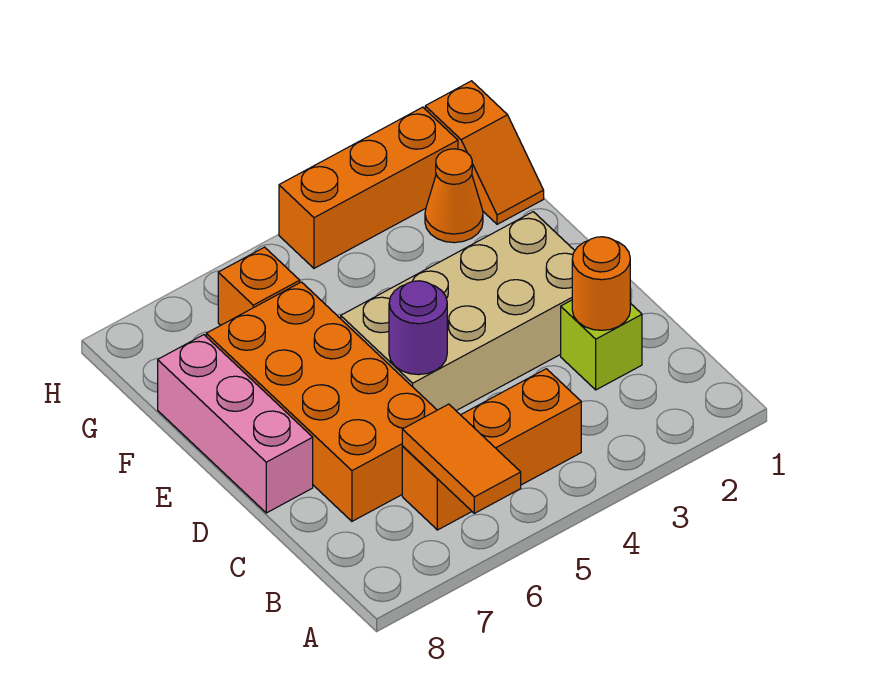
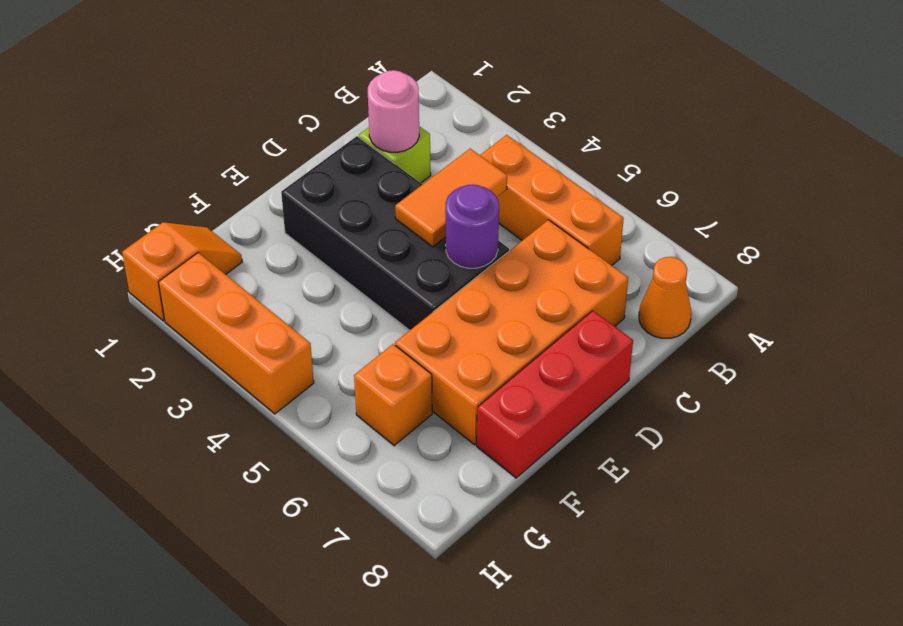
orange tile A6:B6 level 2 -> orange tile C4:D4 level 2
orange round brick C2 level 2 -> pink round brick C2 level 2
tan brick D2:E5 level 1 -> black brick D2:E5 level 1
pink brick D8:F8 level 1 -> red brick D8:F8 level 1
orange cone G2 level 1 -> orange cone B8 level 1

